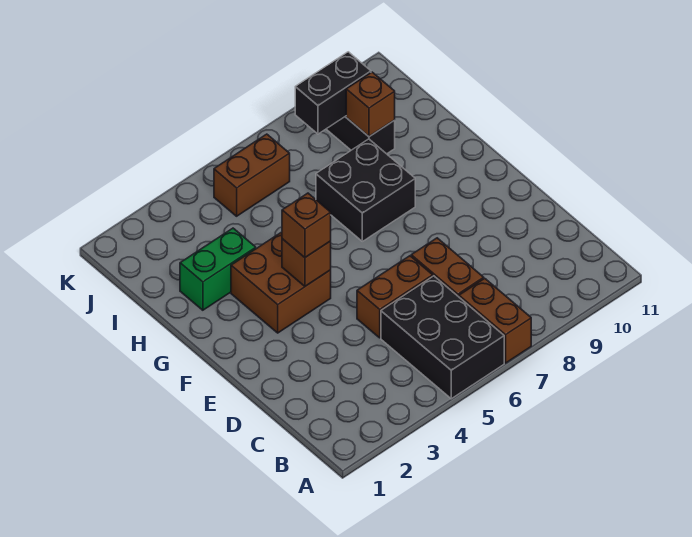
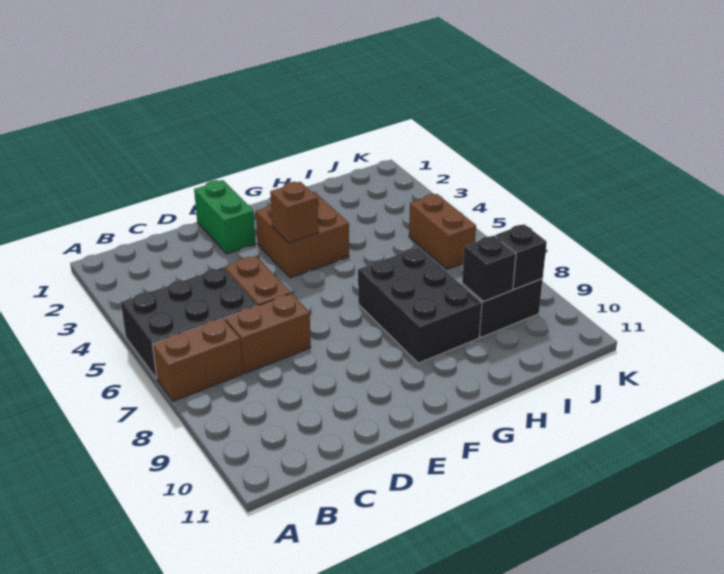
brown brick F4 level 3 -> none
black brick G7:H8 level 1 -> black brick G7:H9 level 1
green brick H2:H3 level 1 -> green brick E1:E2 level 1
brown brick I9 level 2 -> black brick I9 level 2
black brick J8:J9 level 2 -> black brick J9 level 2

